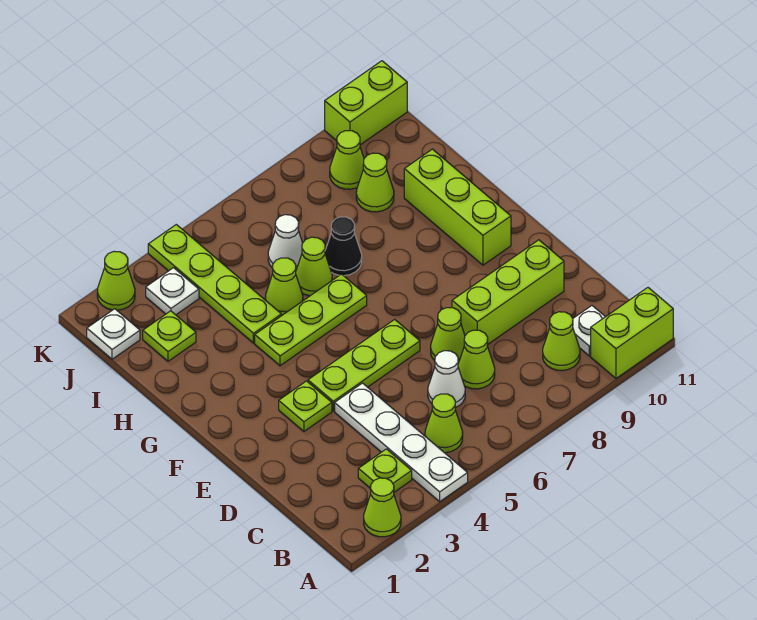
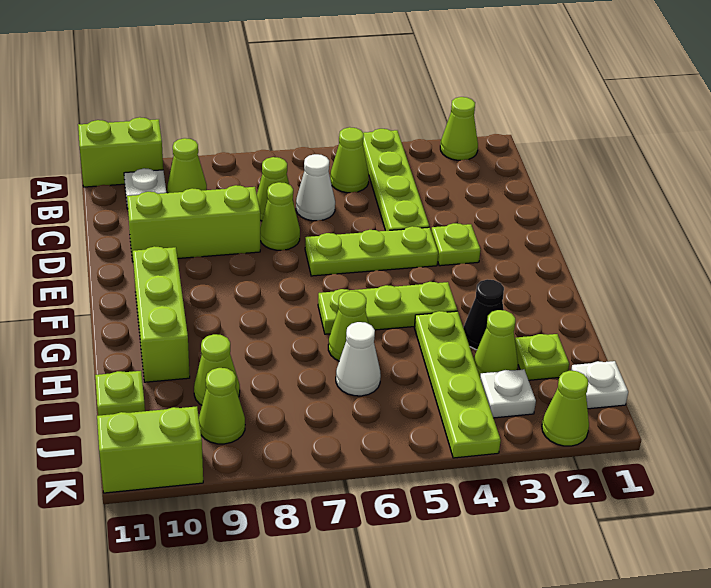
white plate A4:D4 level 1 -> lime plate A4:D4 level 1
lime plate B3 level 1 -> lime plate I11 level 1
lime cone H5 level 1 -> lime cone I3 level 1
black cone H7 level 1 -> black cone H3 level 1

